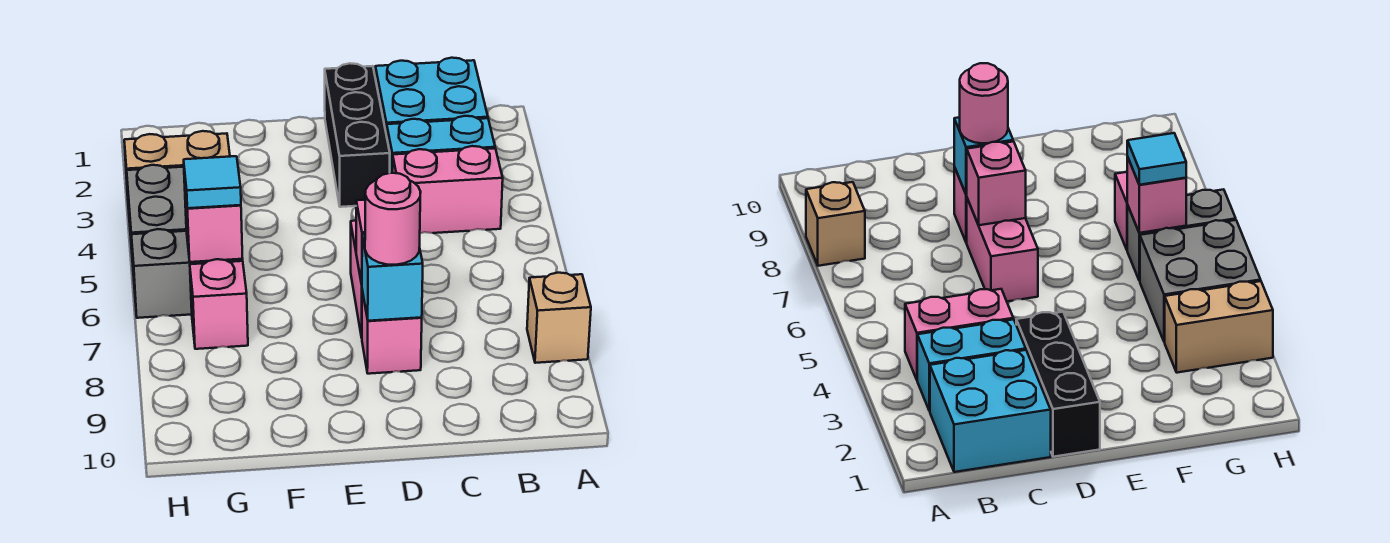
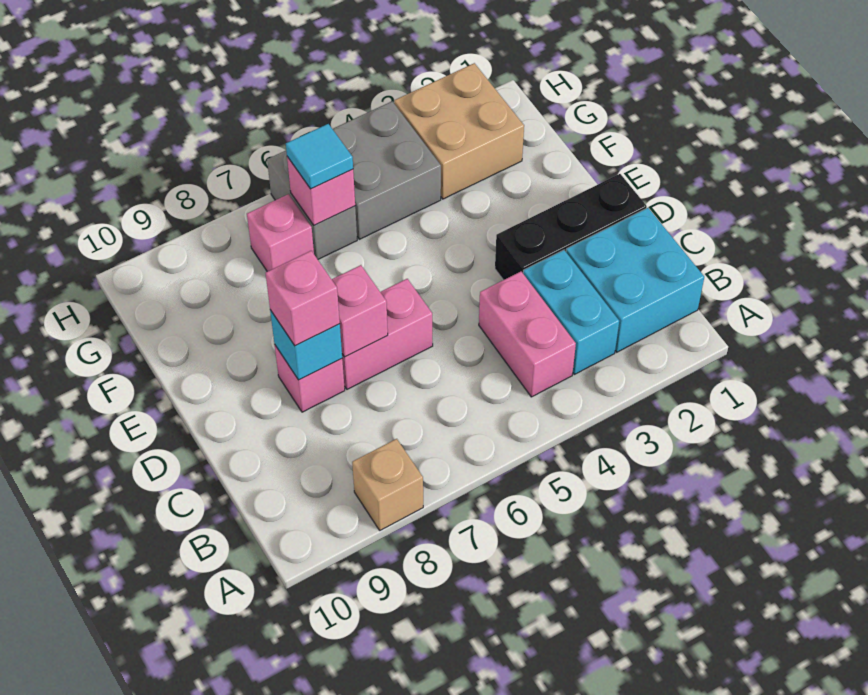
pink round brick D8 level 3 -> pink brick D8 level 3
tan brick G3:H3 level 1 -> tan brick G2:H3 level 1

